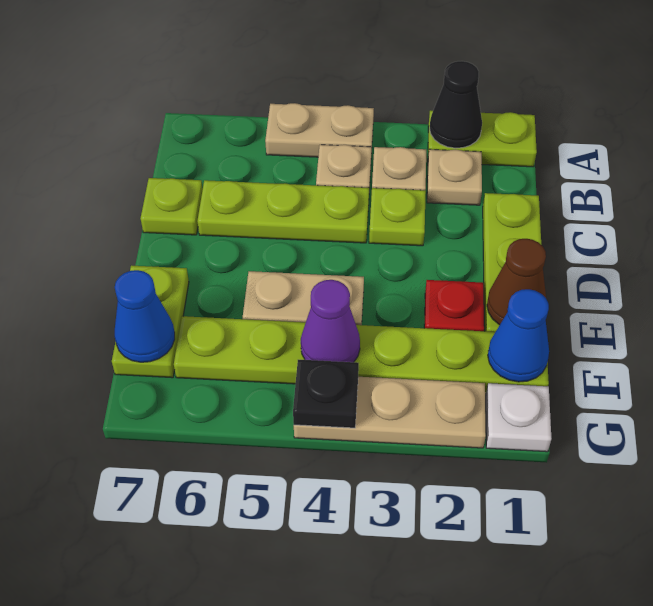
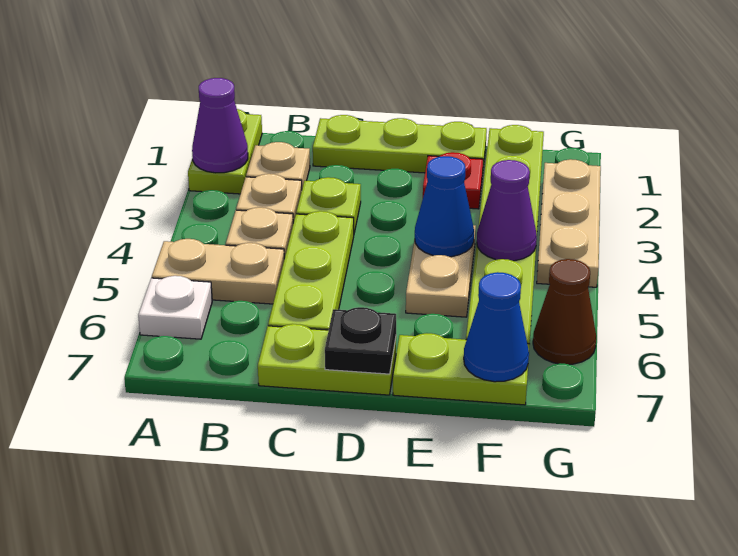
black cone A2 level 2 -> purple cone A2 level 2
tan plate A4:A5 level 1 -> tan plate A5:B5 level 1
lime plate C7 level 1 -> lime plate C7:D7 level 1
brown cone E1 level 2 -> brown cone G6 level 1
blue cone F1 level 2 -> blue cone E4 level 2
white plate G1 level 1 -> white plate A6 level 1
black plate G4 level 2 -> black plate D7 level 2

